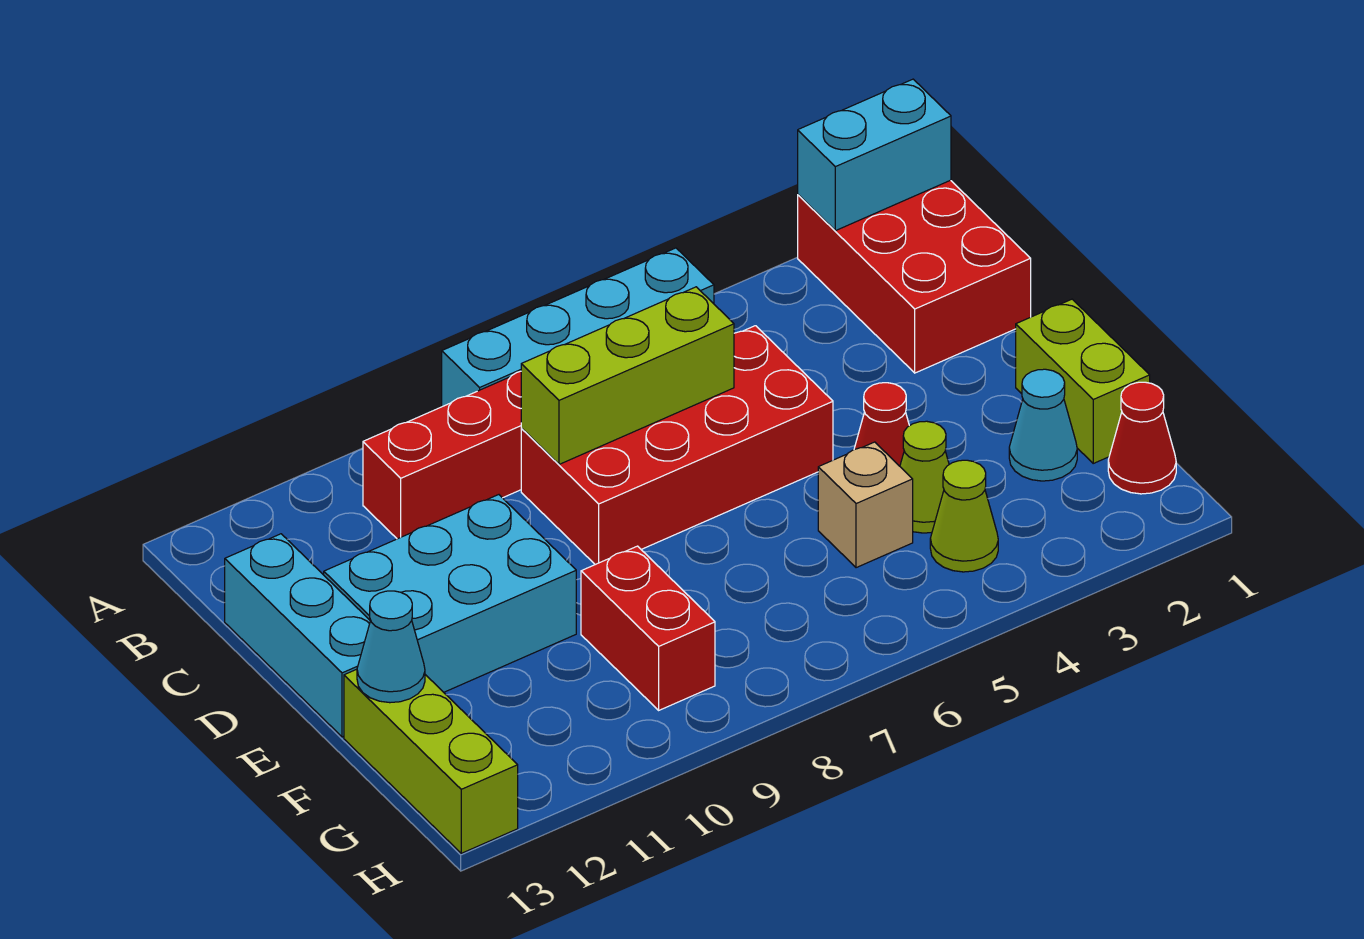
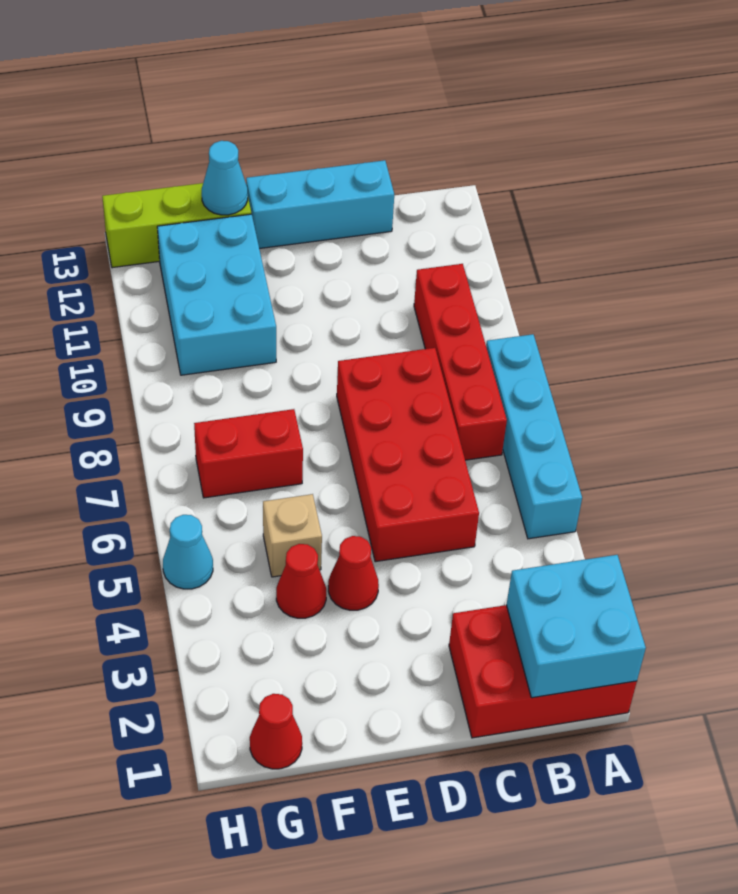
cyan brick A1:A2 level 2 -> cyan brick A1:B2 level 2
lime brick C6:C8 level 2 -> none
cyan brick D10:E12 level 1 -> cyan brick F10:G12 level 1
lime brick E1:F1 level 1 -> none
cyan cone F2 level 1 -> cyan cone H5 level 1
lime cone F4 level 1 -> red cone F4 level 1
red brick F9:G9 level 1 -> red brick F7:G7 level 1
lime cone G4 level 1 -> none

